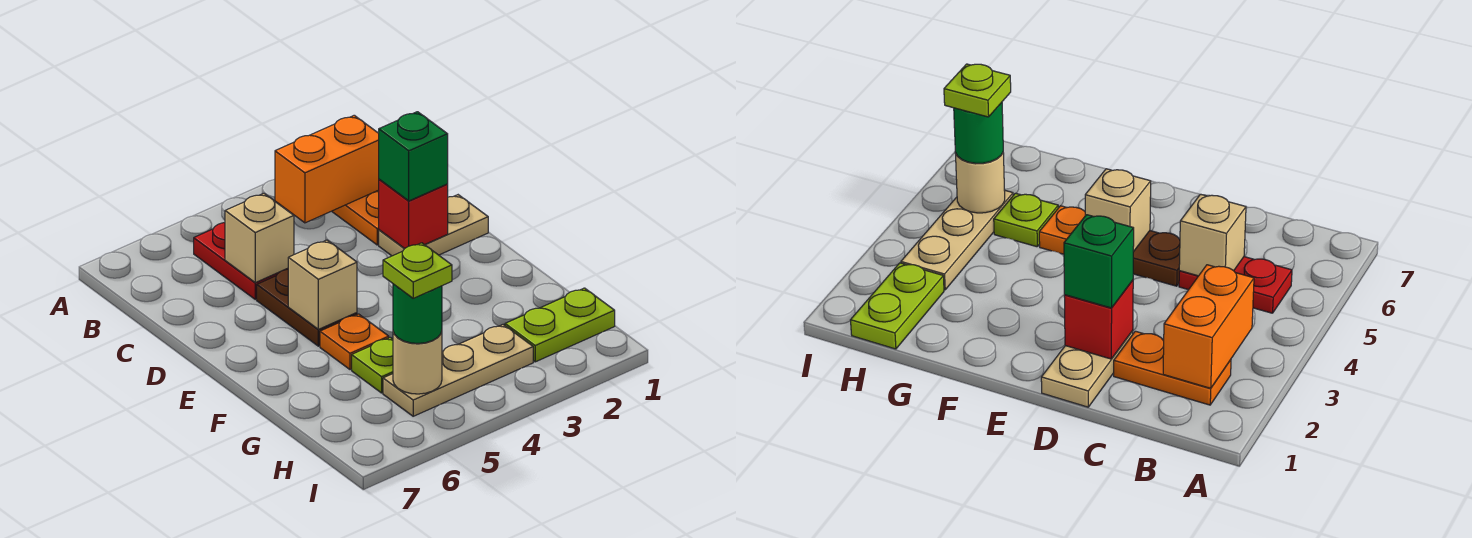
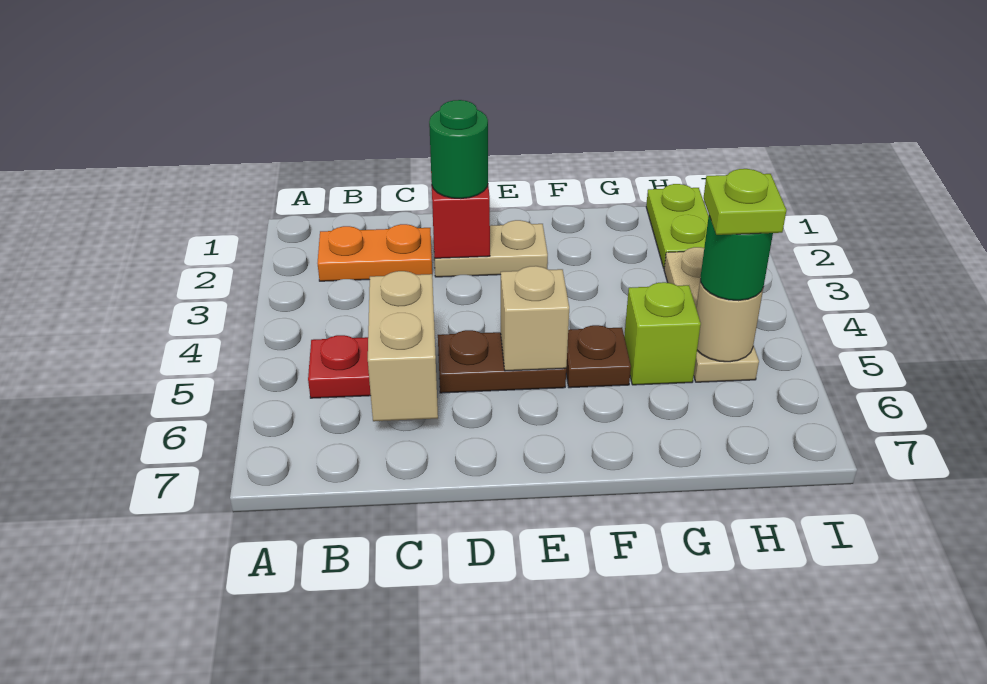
orange brick B2:B3 level 2 -> none
tan brick C5 level 2 -> tan brick C5:C6 level 2
tan plate D1:D2 level 1 -> tan plate D2:E2 level 1
green brick D2 level 3 -> green round brick D2 level 3
orange plate F5 level 1 -> brown plate F5 level 1
lime plate G5 level 1 -> lime brick G5 level 1

